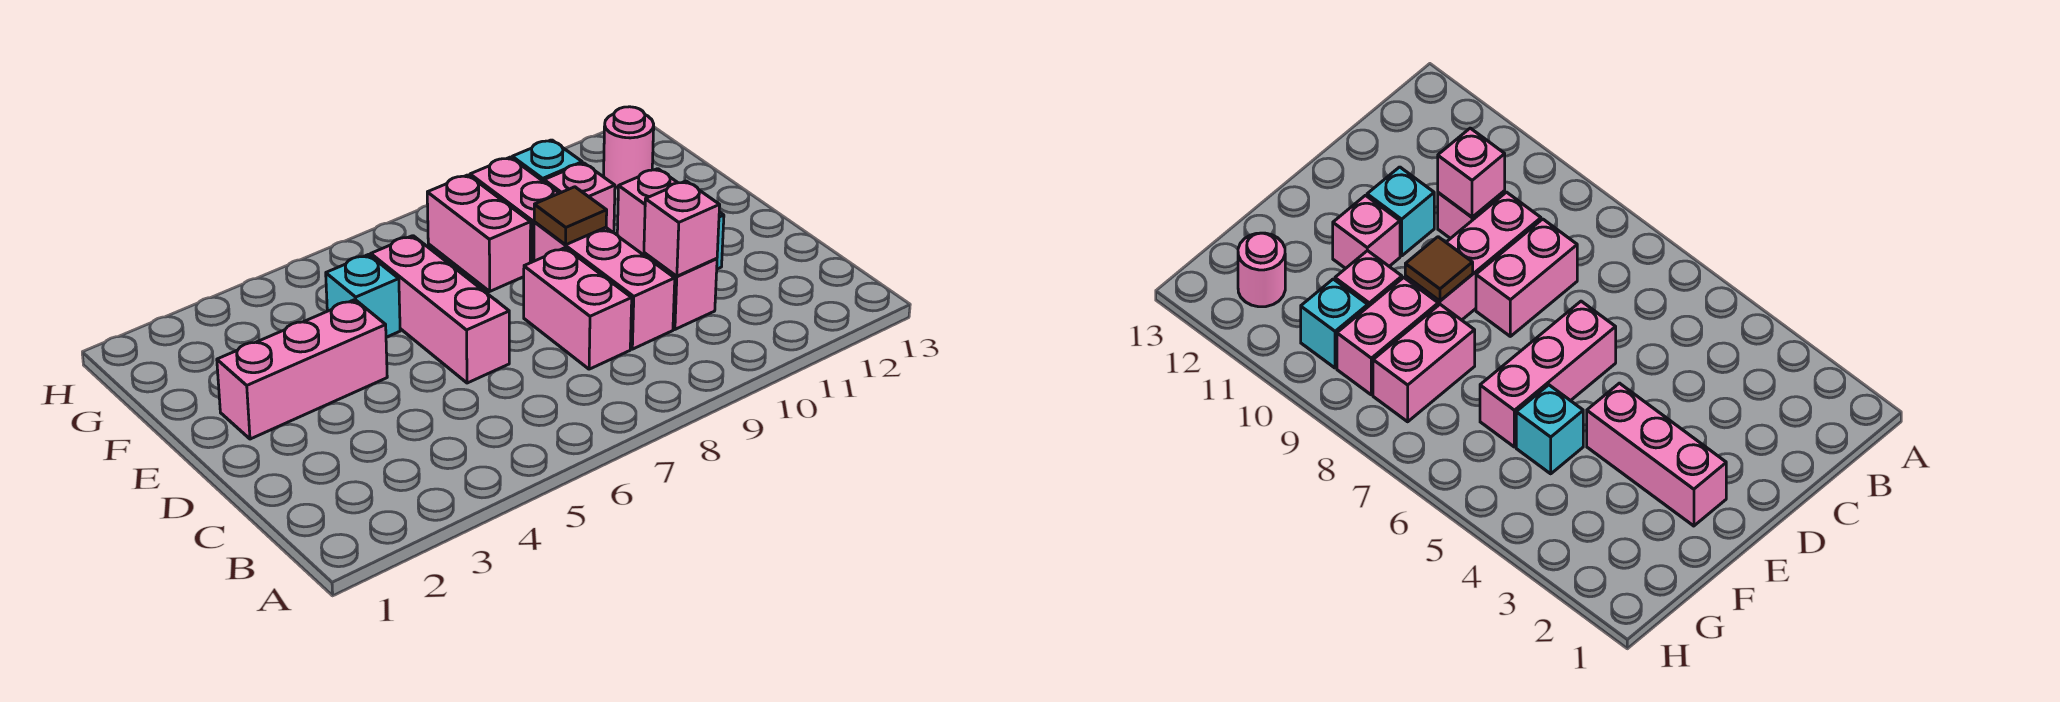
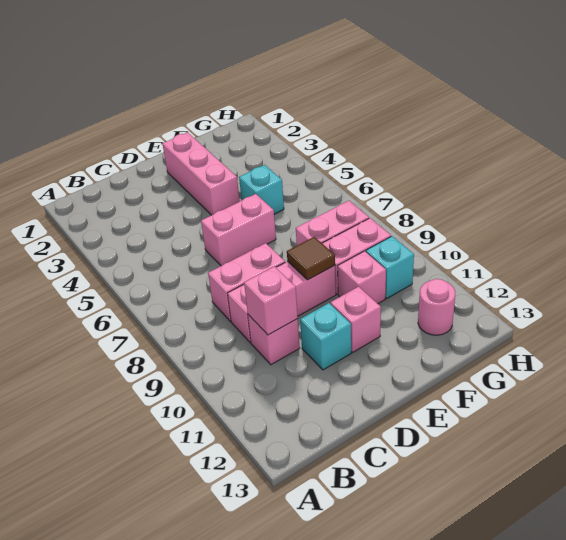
pink brick D6:F6 level 1 -> pink brick D6:E6 level 1

